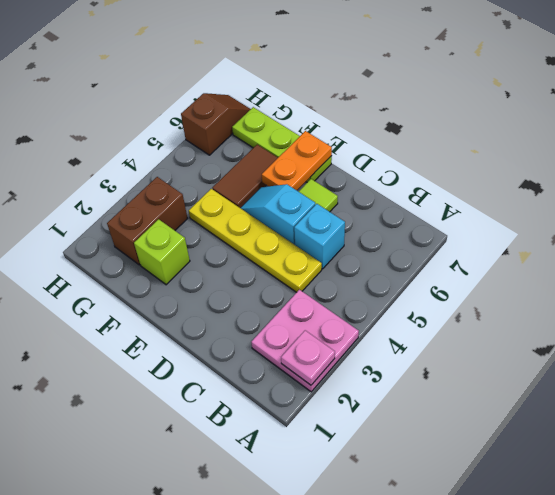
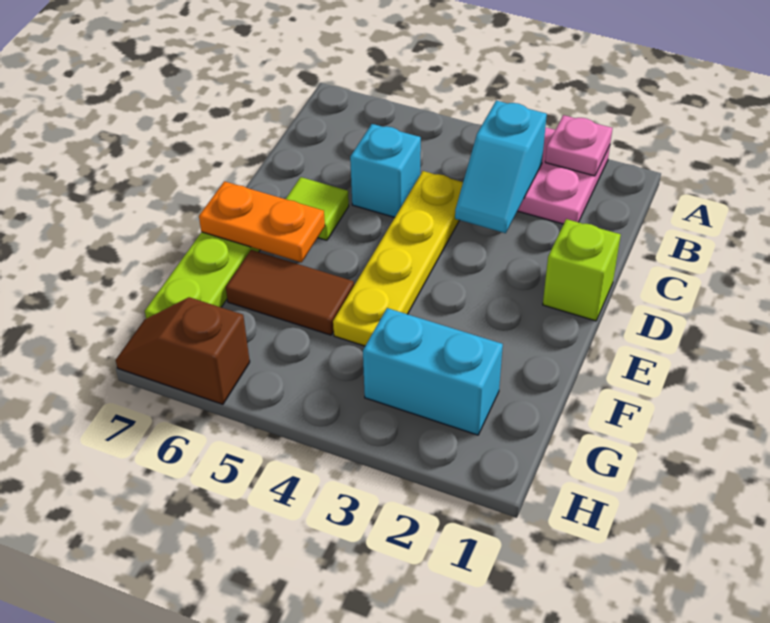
cyan slope D5:E5 level 1 top D -> cyan slope B3:C3 level 2 top B
lime brick F2 level 1 -> lime brick D1 level 1
brown brick G2:G3 level 1 -> cyan brick G2:G3 level 1

